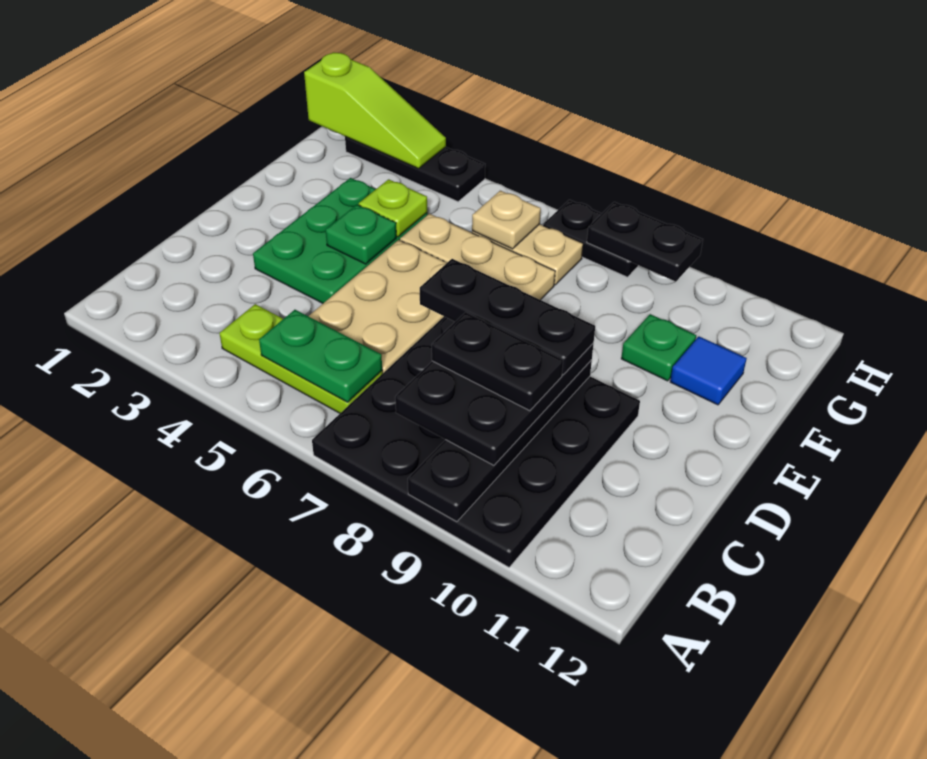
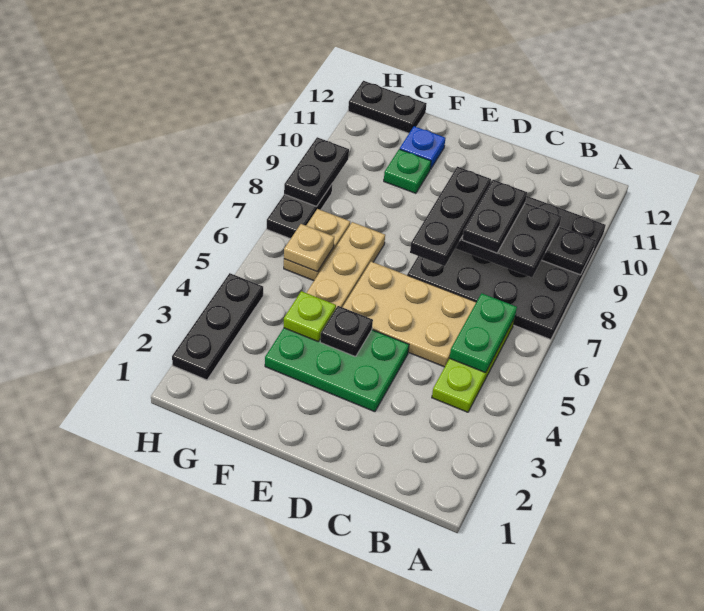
green plate E4 level 2 -> black plate E4 level 2
blue tile F11 level 1 -> blue plate F11 level 1
none -> black plate G12:H12 level 1
lime slope H1:H3 level 2 top 1 -> none

